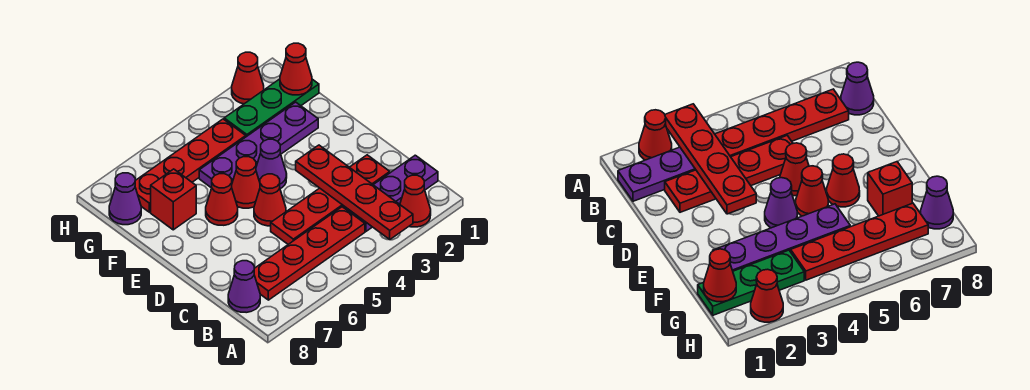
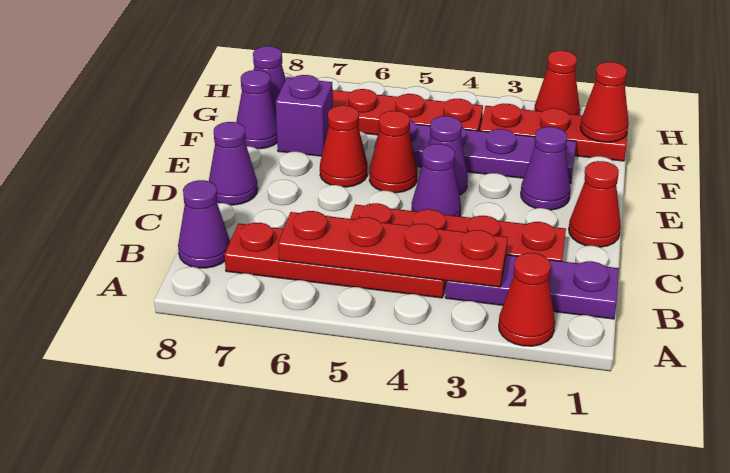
red plate A3:D3 level 2 -> red plate B3:B6 level 2
none -> purple cone D4 level 1
red cone D5 level 1 -> red cone D1 level 1
none -> purple cone D8 level 1
none -> purple cone E2 level 1
red brick F7 level 1 -> purple brick F7 level 1
none -> purple cone F8 level 1
green plate G1:G3 level 1 -> red plate G1:G3 level 1

